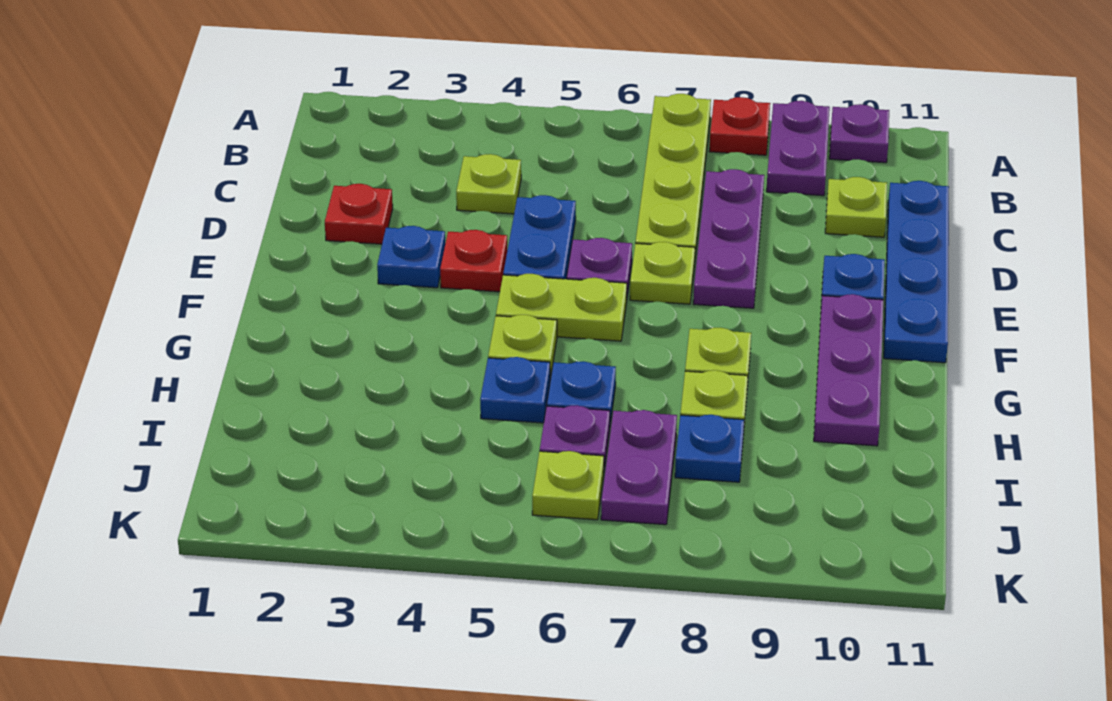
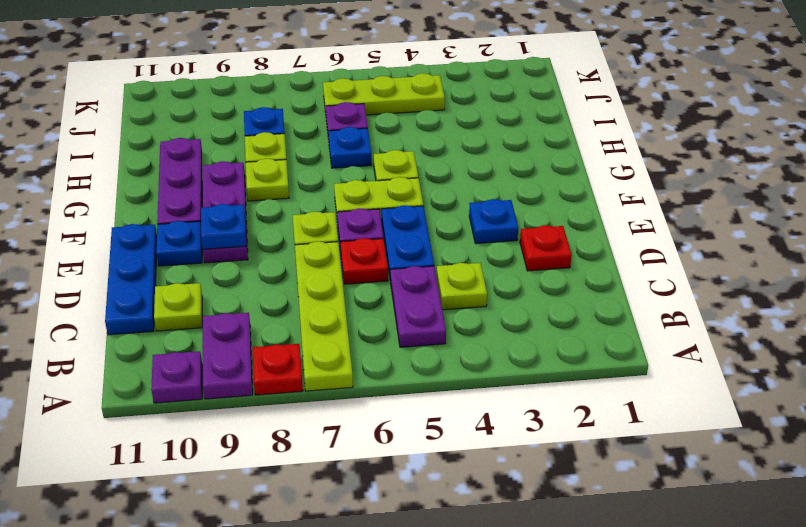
purple plate C8:E8 level 1 -> purple plate E9:G9 level 1
blue plate C11:F11 level 1 -> blue plate C11:E11 level 1
red plate E4 level 1 -> red plate D6 level 1
blue plate H5 level 1 -> blue plate E9 level 2
purple plate I7:J7 level 1 -> purple plate B5:C5 level 1
lime plate J6 level 1 -> lime plate J4:J6 level 1

